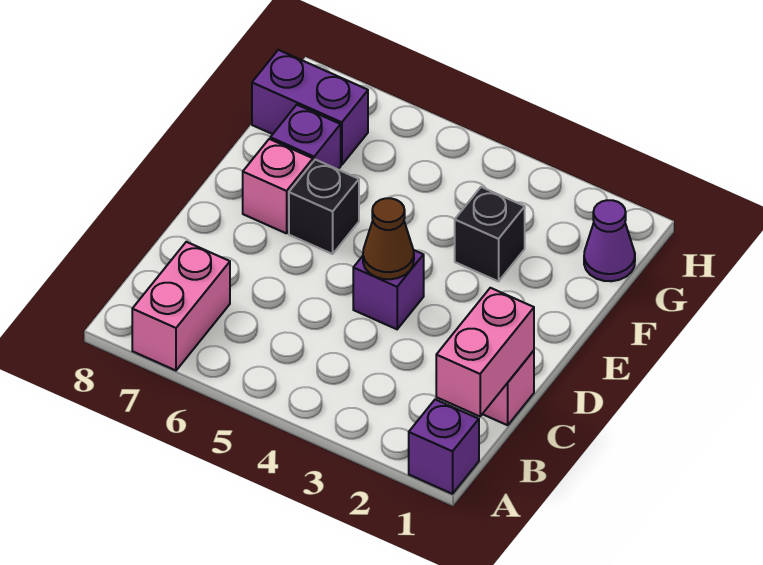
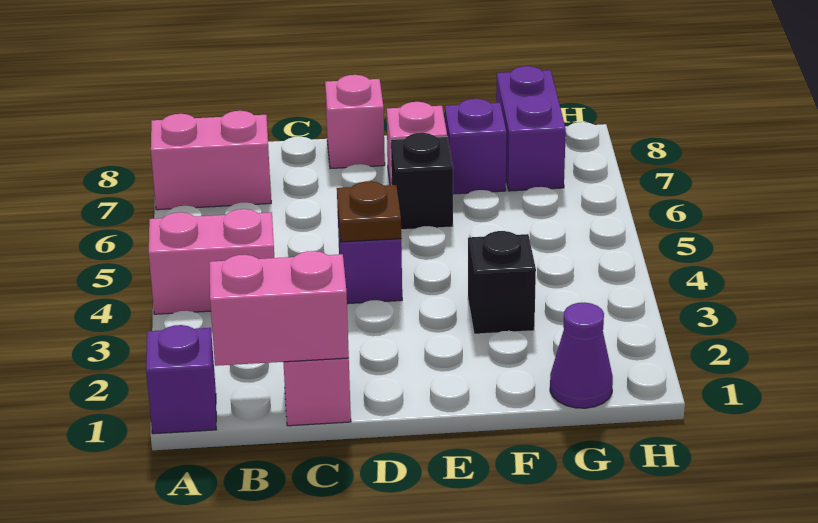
none -> pink brick A4:B4 level 1
brown cone D4 level 2 -> brown plate D4 level 2
none -> pink brick D8 level 1

